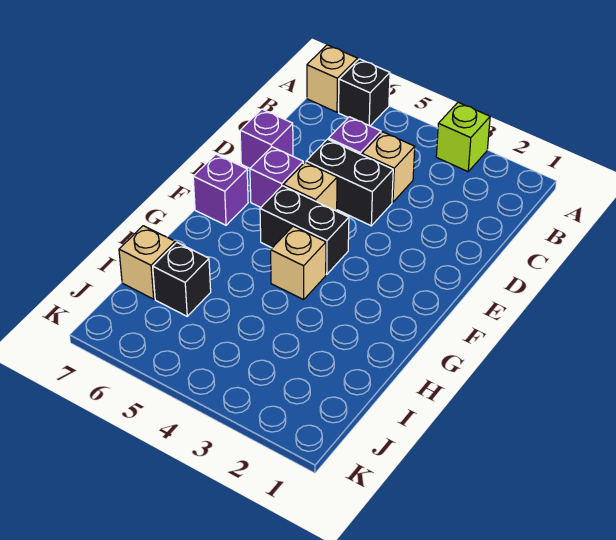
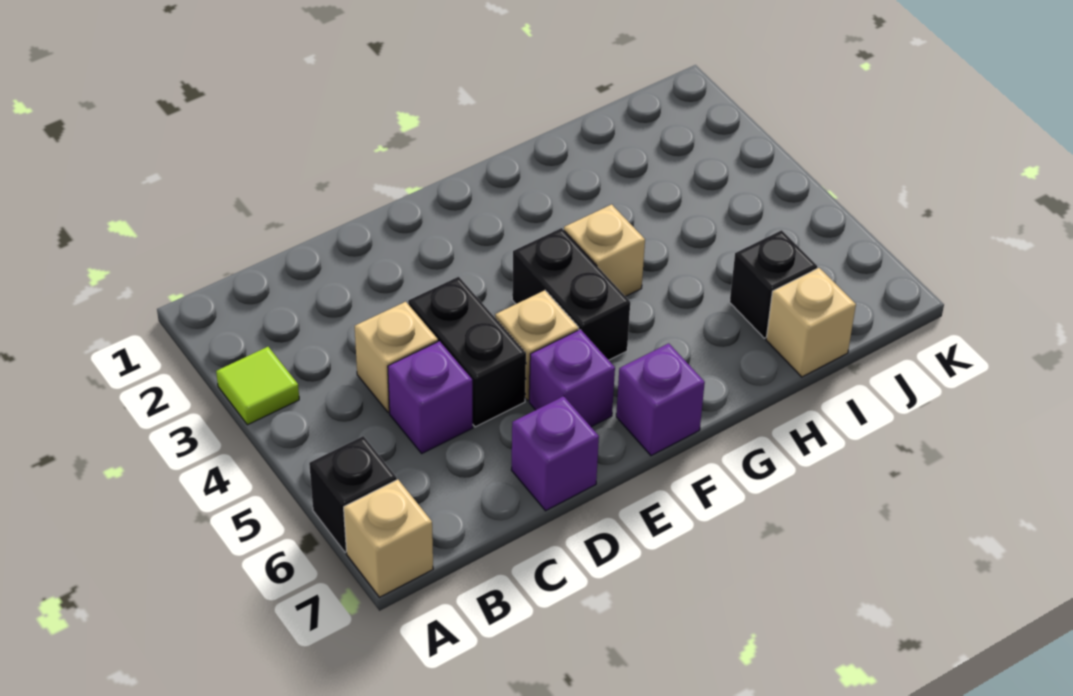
lime brick A3 level 1 -> lime tile A3 level 1

